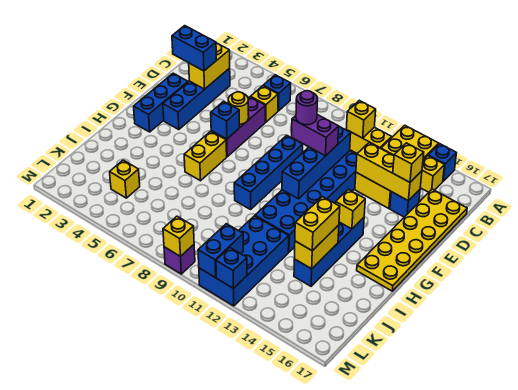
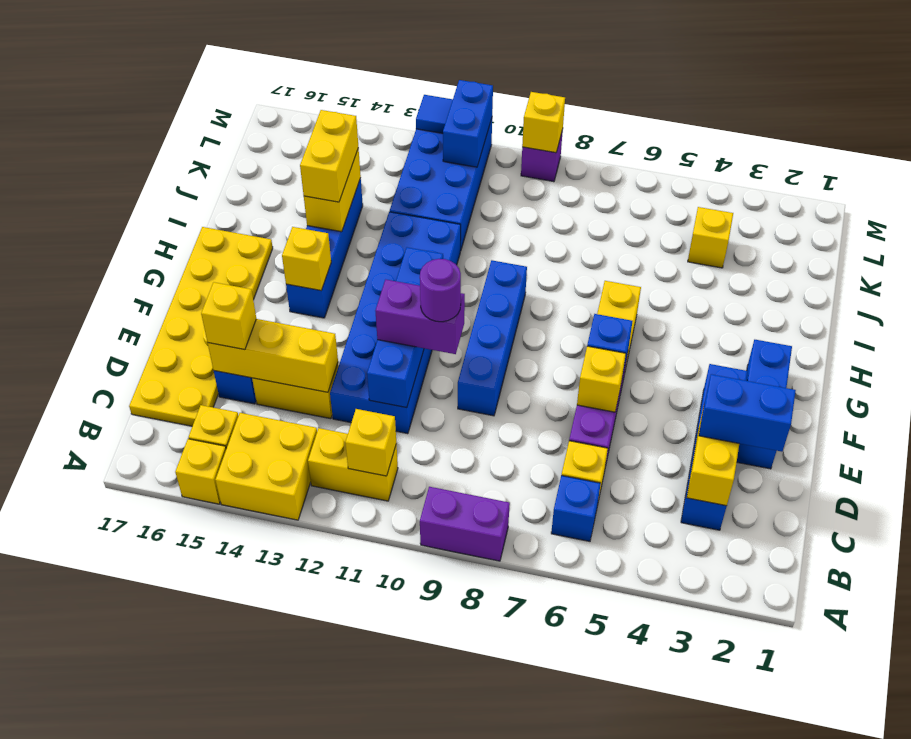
none -> purple brick A8:A9 level 1
blue brick A15 level 1 -> yellow brick A15 level 1
yellow round brick E6 level 2 -> yellow brick E6 level 2
blue brick M12 level 2 -> blue tile M12 level 2

